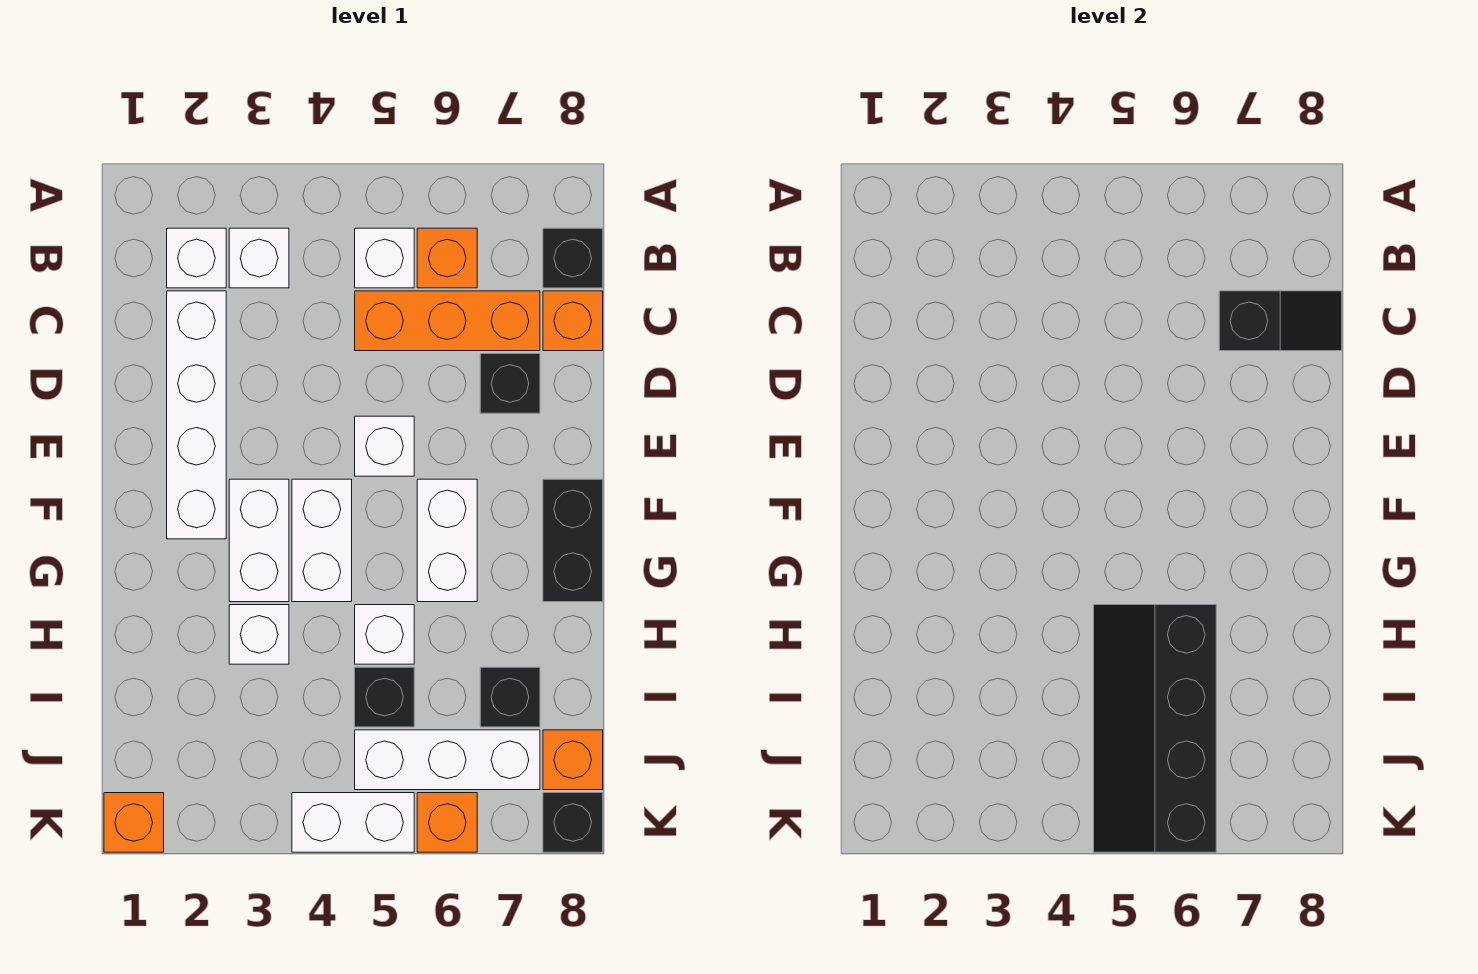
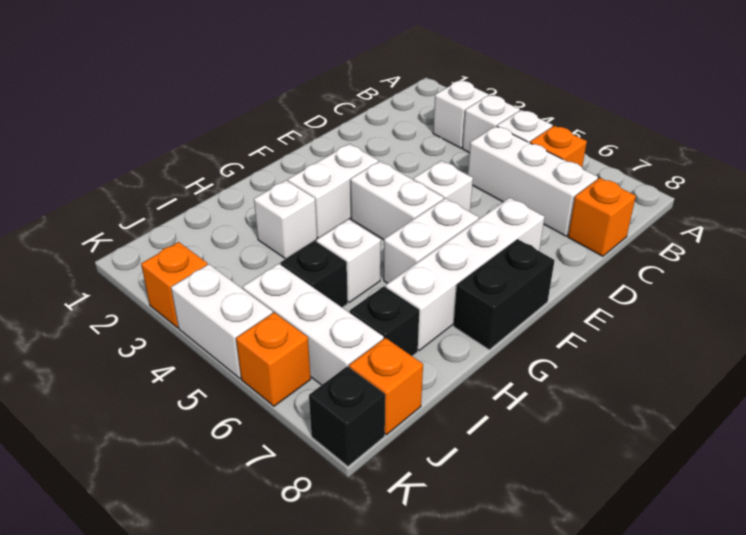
white brick B2 level 1 -> white brick B4 level 1
black brick B8 level 1 -> none
white brick C2:F2 level 1 -> white brick E7:H7 level 1
orange brick C5:C7 level 1 -> white brick C5:C7 level 1
black slope C7:C8 level 2 top 7 -> none
black brick D7 level 1 -> none
white brick F4:G4 level 1 -> white brick F4:F5 level 1
black slope H5:K6 level 2 top 6 -> none
orange brick K1 level 1 -> orange brick K3 level 1

